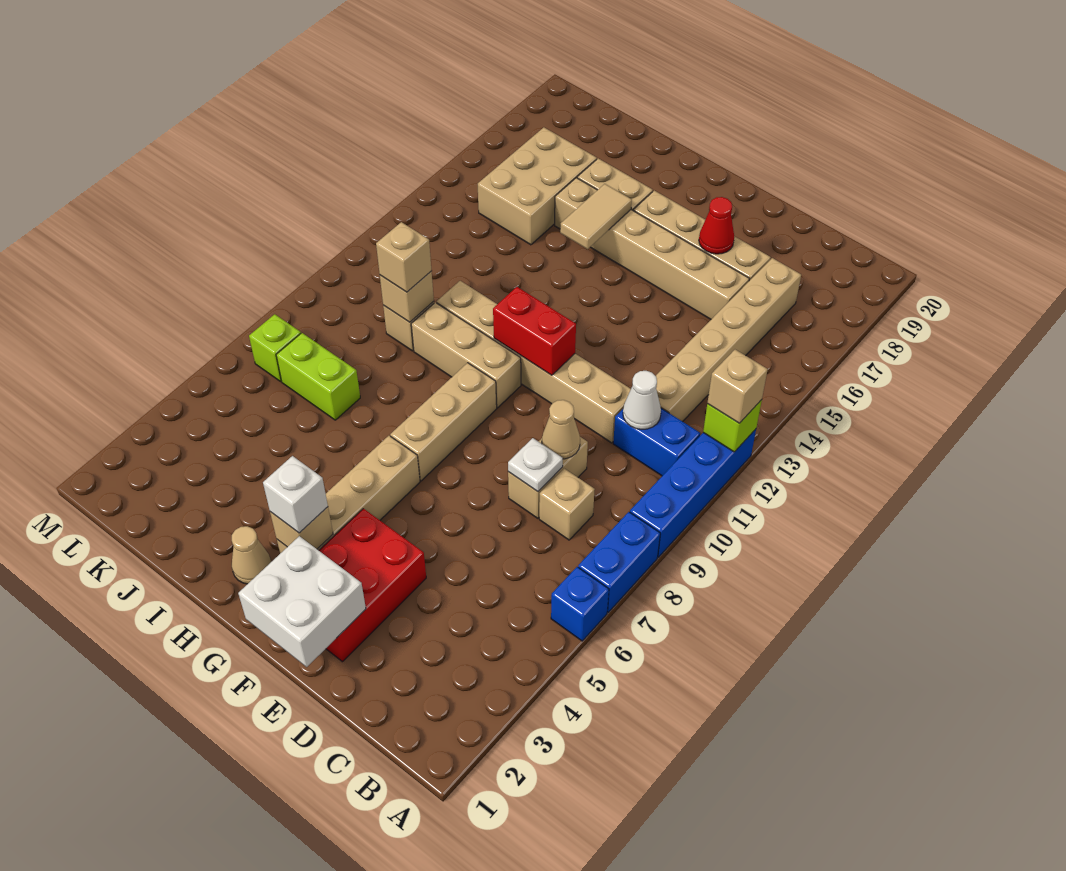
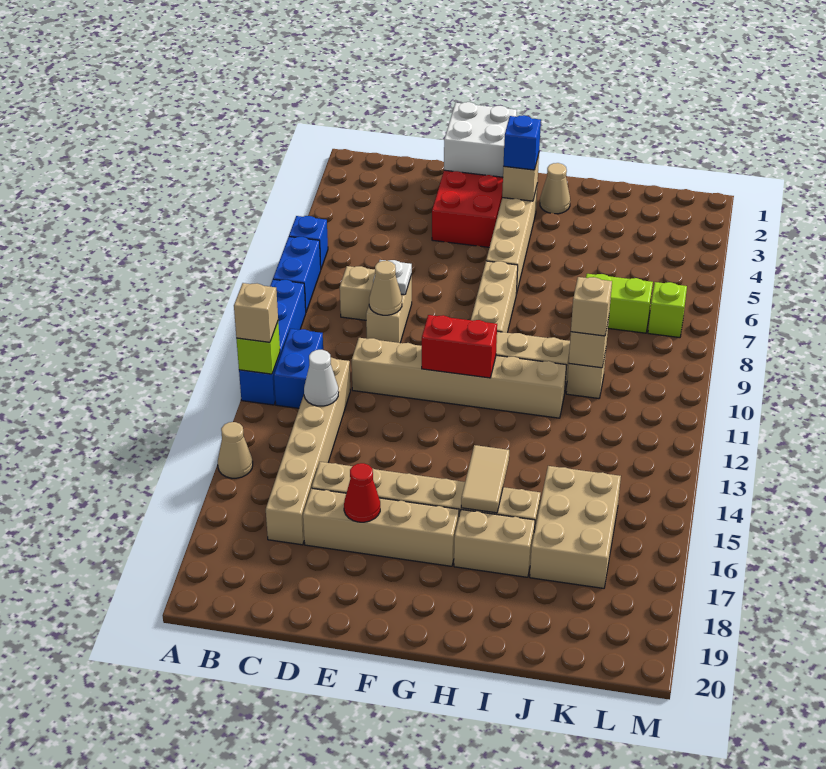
none -> tan cone A15 level 1
blue brick B11:C11 level 1 -> blue brick B11:B12 level 1
white cone C11 level 2 -> white cone C13 level 2
white brick G3 level 3 -> blue brick G3 level 3

